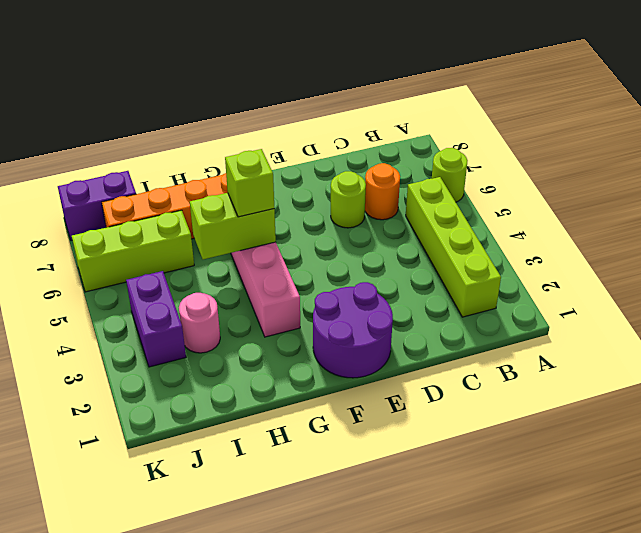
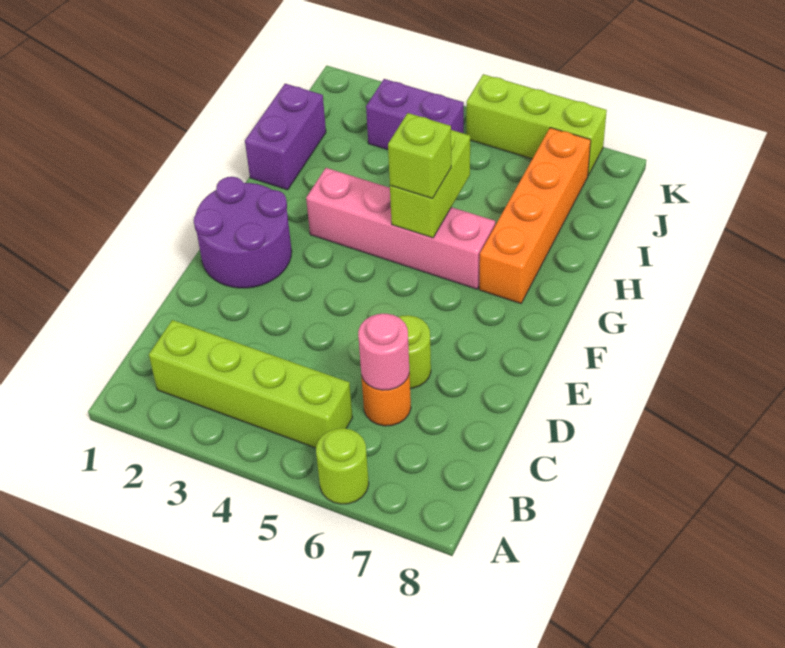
pink round brick I3 level 1 -> pink round brick C6 level 2
lime brick I6:K6 level 1 -> lime brick K5:K7 level 1
purple brick J8:K8 level 1 -> purple brick H1:I1 level 1

